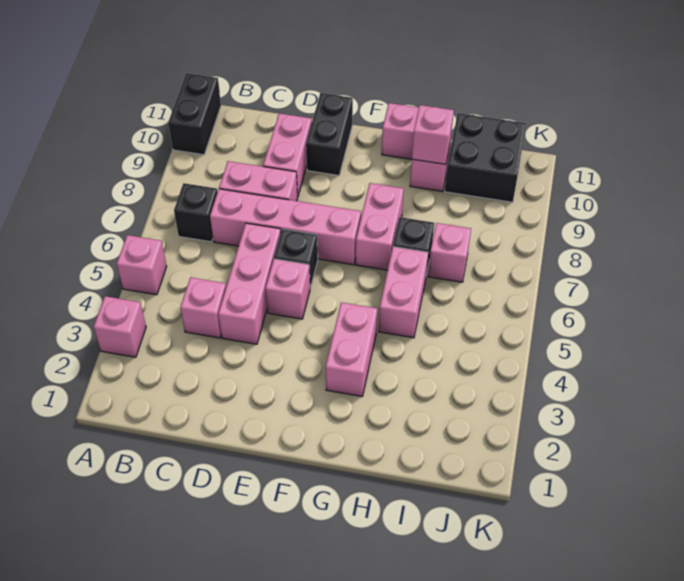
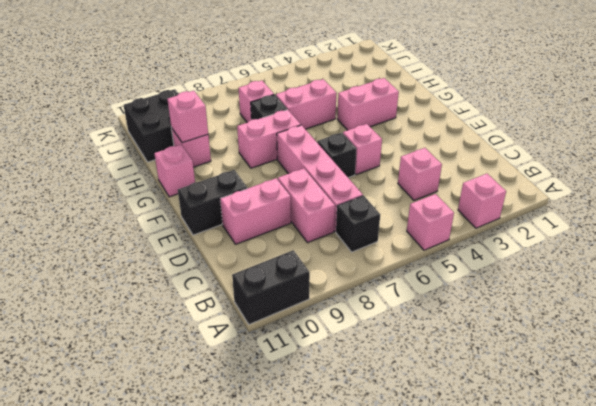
pink brick D4:D6 level 1 -> none

